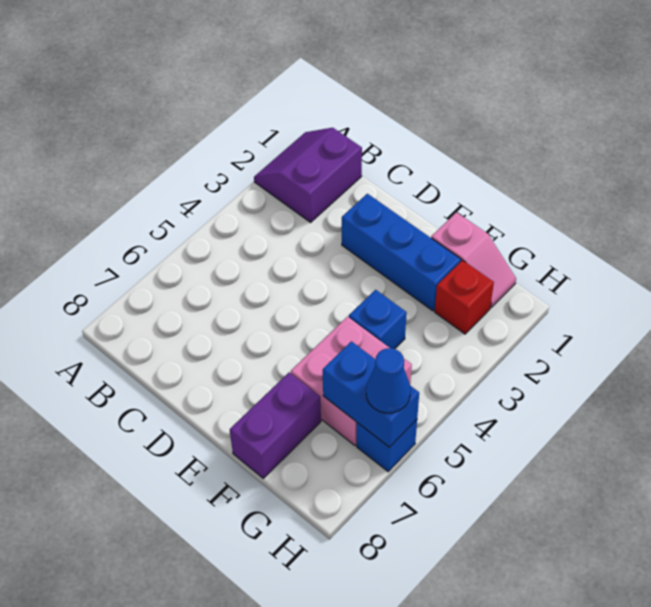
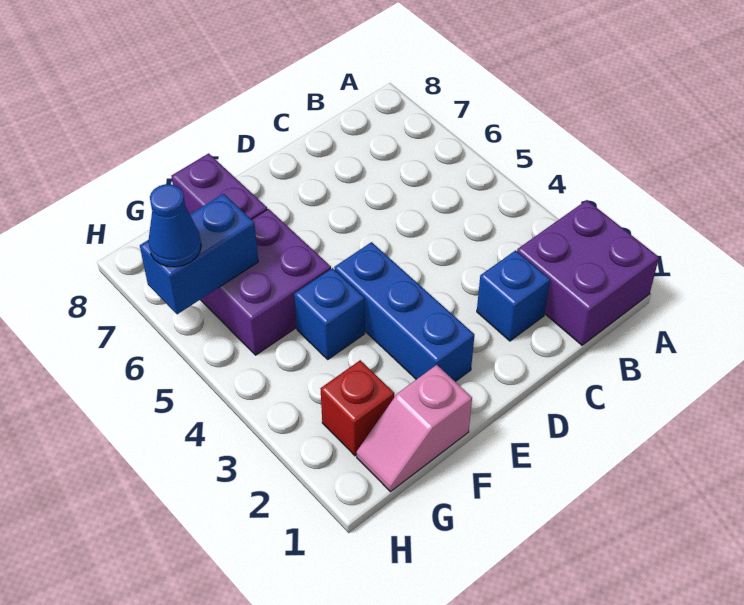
purple slope A1:B2 level 1 top B -> purple brick A1:B2 level 1
blue brick D2:F2 level 1 -> blue brick E2:E4 level 1
pink brick F5:G6 level 1 -> purple brick F5:G6 level 1
blue brick H6 level 1 -> blue brick C2 level 1

